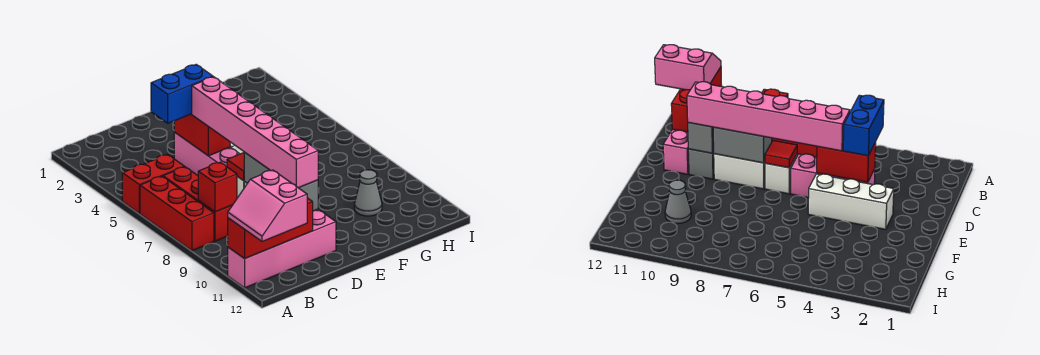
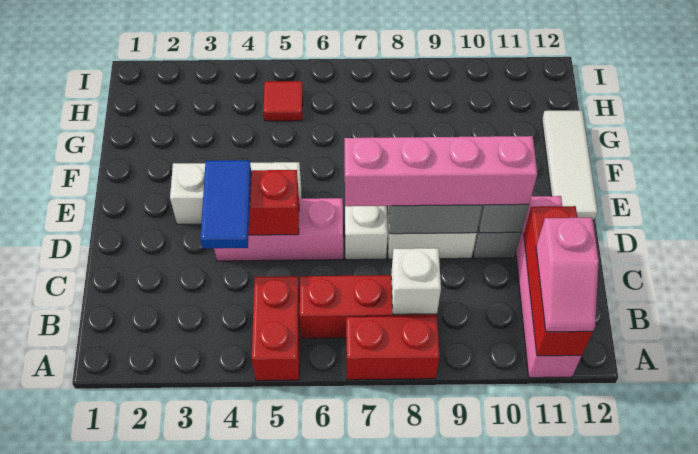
red brick A6:A8 level 1 -> red brick A7:A8 level 1
pink slope A11:B12 level 3 top B -> pink slope A11:B11 level 3 top B
red brick B8 level 2 -> white brick B8 level 2
blue brick C4:D4 level 3 -> blue tile C4:D4 level 3
pink brick D5:D10 level 3 -> pink brick D7:D10 level 3
red tile D7 level 2 -> red tile H5 level 1
none -> white tile E12:G12 level 1
grey cone G10 level 1 -> none

